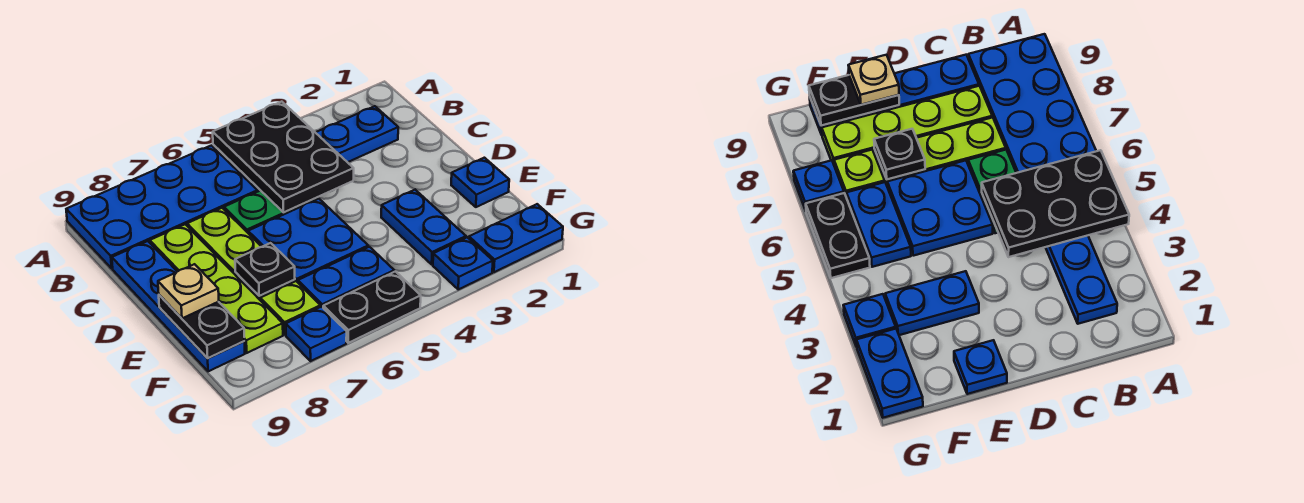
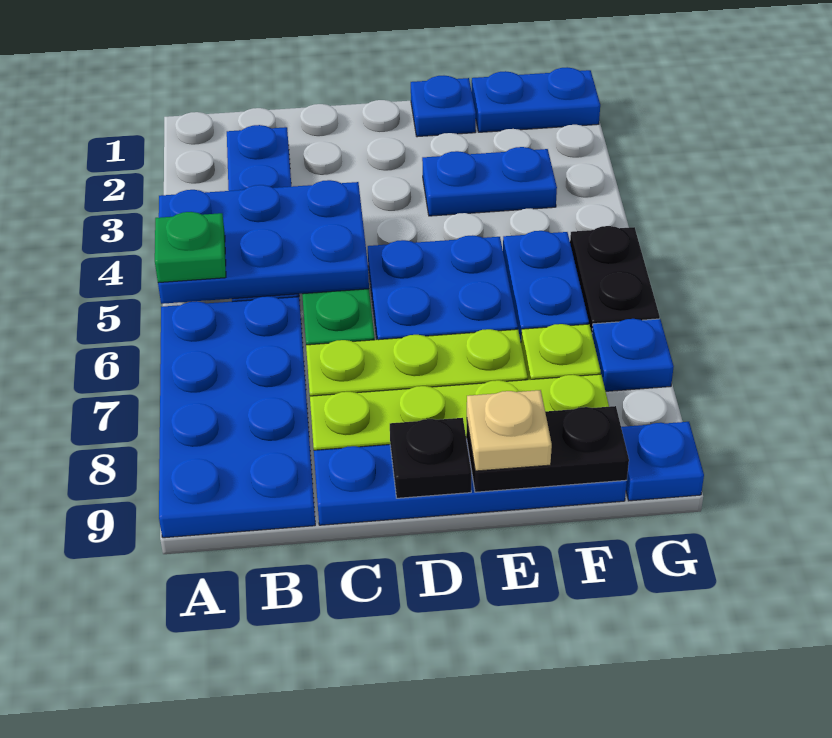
black plate A4:C5 level 2 -> blue plate A4:C5 level 2
none -> green plate A5 level 3
black plate E7 level 2 -> black plate D9 level 2
blue plate G1:G2 level 1 -> blue plate F1:G1 level 1
blue plate G3 level 1 -> blue plate G9 level 1

